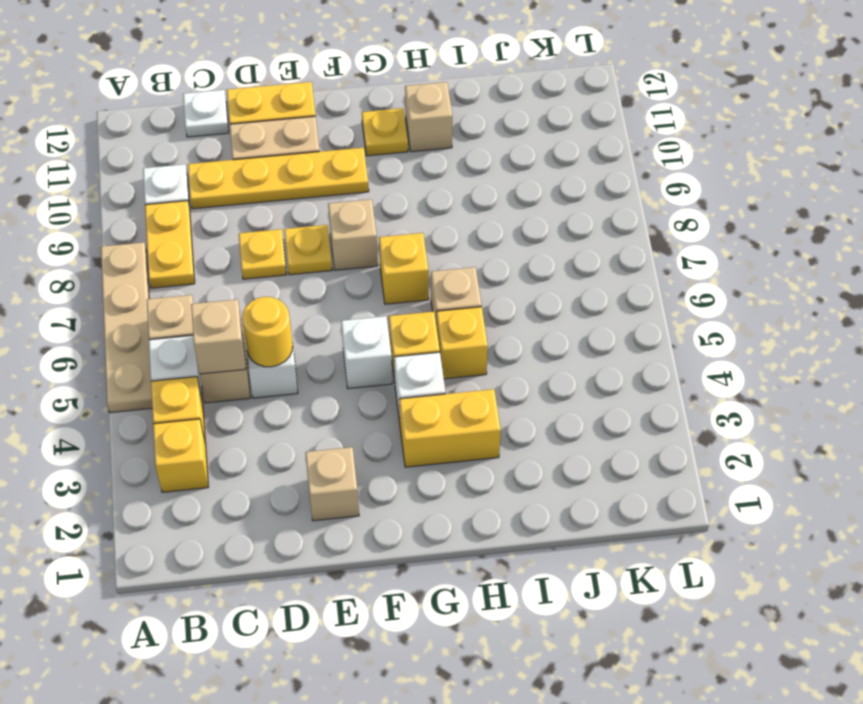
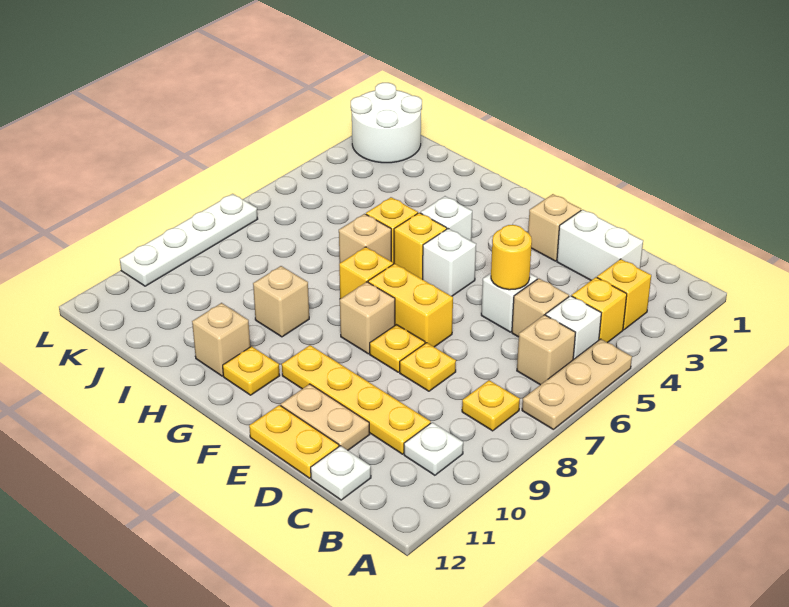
tan plate A5:A8 level 1 -> tan plate A5:A7 level 1
yellow plate B8:B9 level 1 -> yellow plate B8 level 1
none -> white brick C2:D2 level 1
tan brick C5 level 2 -> tan brick H9 level 1
yellow brick G3:H3 level 1 -> yellow brick E7:F7 level 1
none -> white round brick K1:L2 level 1
none -> white plate L7:L10 level 1

